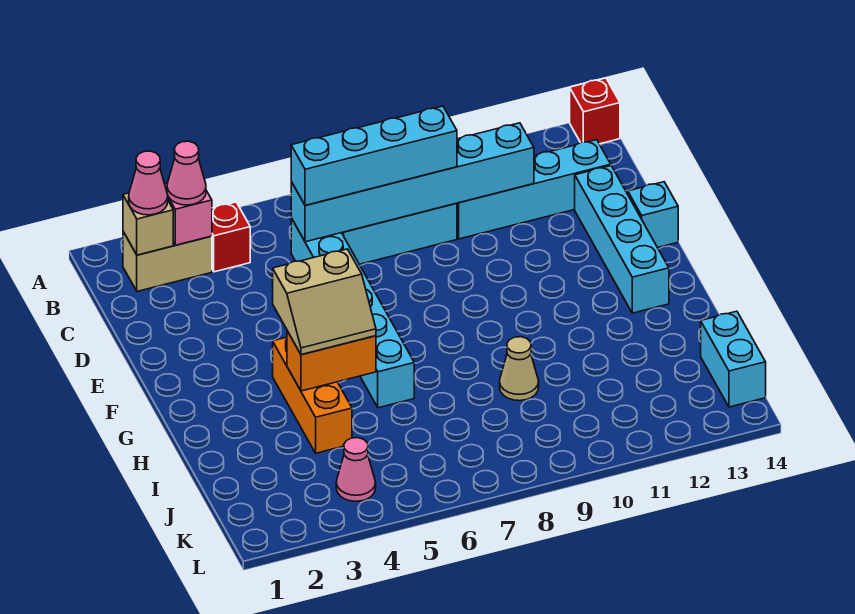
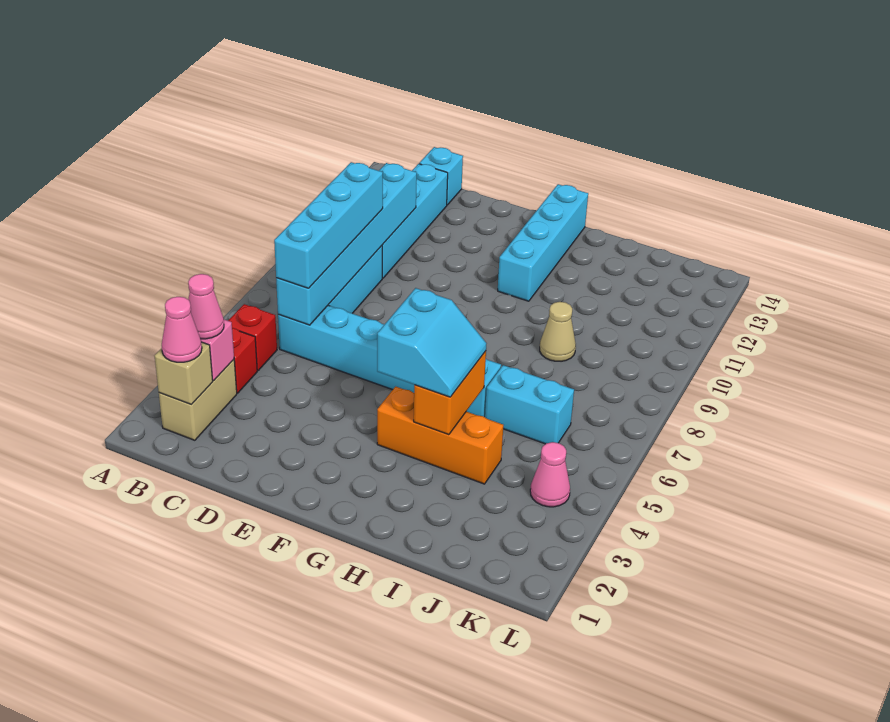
red brick A14 level 1 -> red brick B5 level 1
cyan brick D13:G13 level 1 -> cyan brick G11:G14 level 1
cyan brick E14 level 1 -> cyan brick C14 level 1
tan slope G4:H5 level 3 top G -> cyan slope G4:H5 level 3 top G
cyan brick J14:K14 level 1 -> cyan brick I6:J6 level 1

